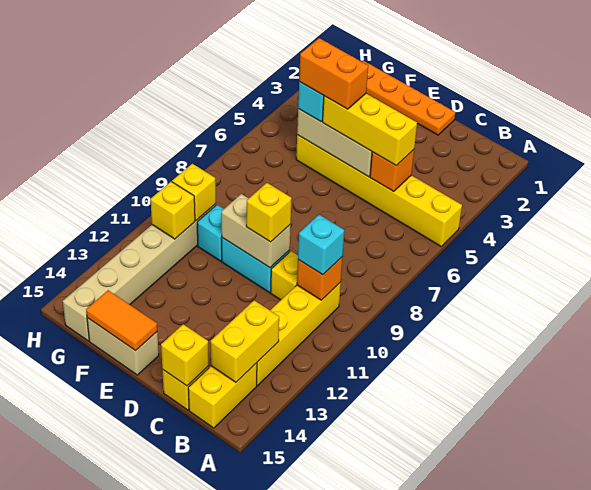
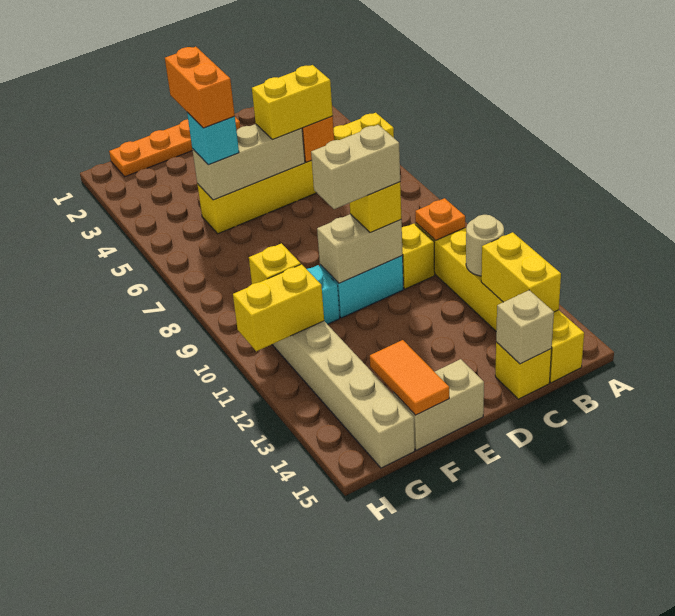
orange brick B10 level 2 -> orange plate B10 level 2
cyan brick B10 level 3 -> none
none -> tan round brick B12 level 2
yellow brick C5:E5 level 3 -> yellow brick C5:D5 level 3
yellow brick C15 level 2 -> tan brick C15 level 2
none -> tan brick D10:E10 level 4
orange brick E5:F5 level 4 -> orange brick F4:F5 level 4
orange tile E15:F15 level 2 -> orange tile F14:F15 level 2
yellow brick G11 level 2 -> yellow brick G11:H11 level 2

